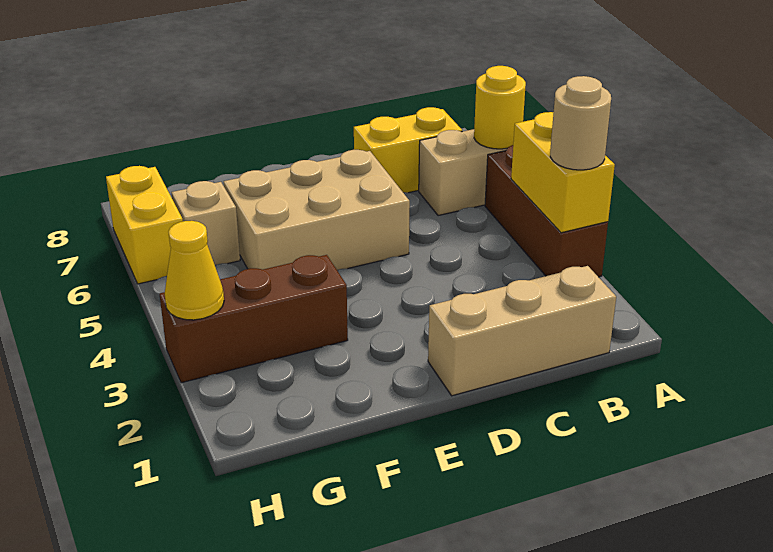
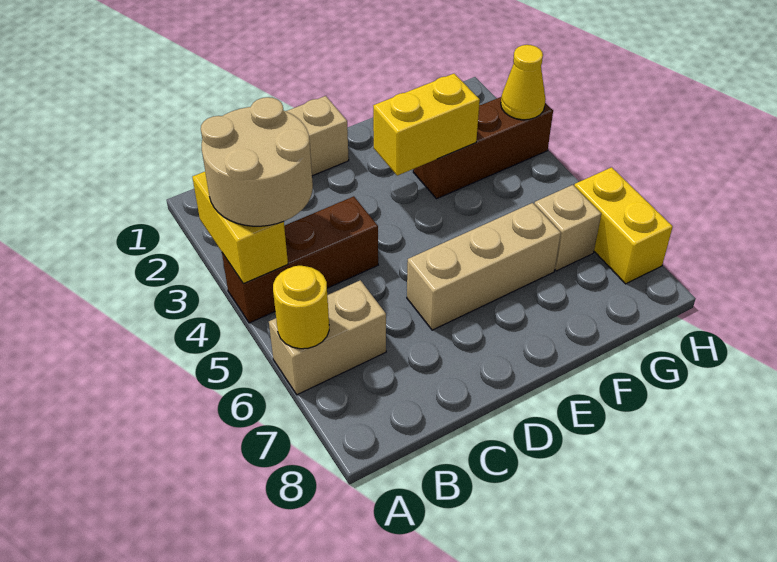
brown brick A3:A5 level 1 -> brown brick A4:C4 level 1
tan round brick A3 level 3 -> tan round brick A3:B4 level 3
yellow brick B7:C7 level 1 -> yellow brick E3:F3 level 2
tan brick D5:F6 level 1 -> tan brick D6:F6 level 1

